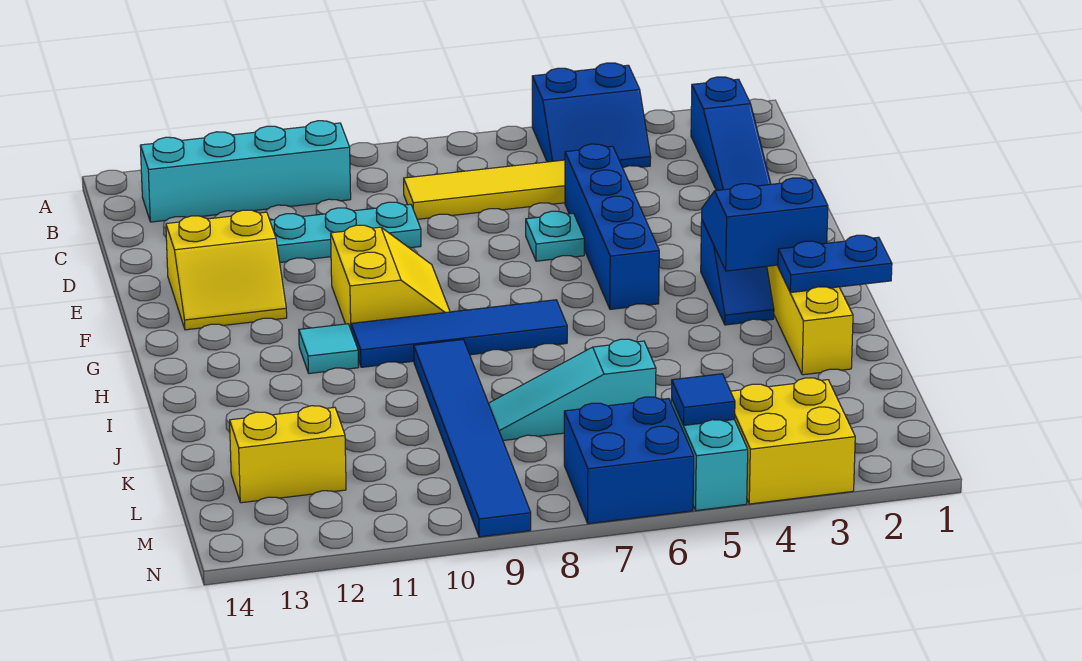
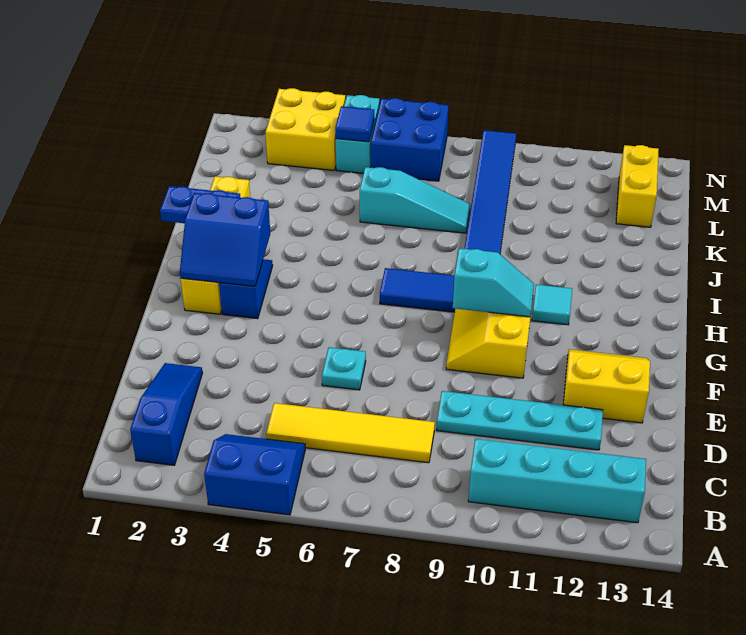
blue brick D5:G5 level 1 -> none
none -> cyan slope G9:G10 level 2 top 9
yellow brick L12:L13 level 1 -> yellow brick L13:M13 level 1

